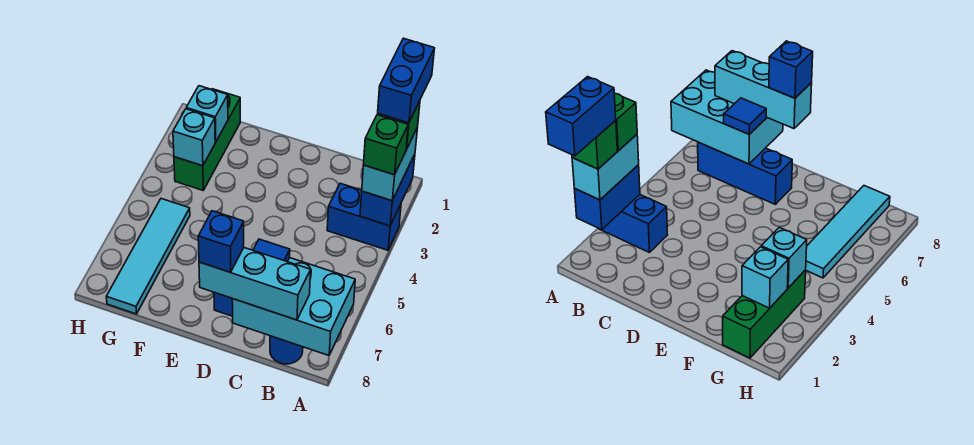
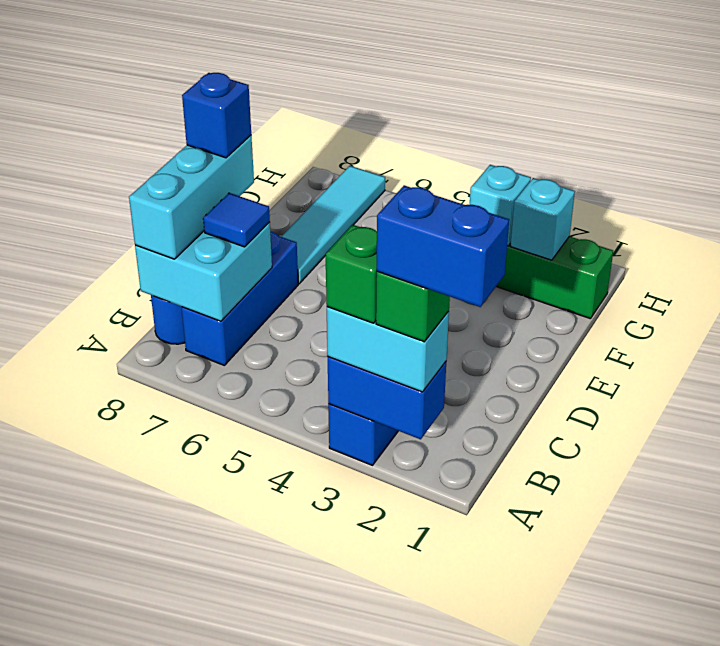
cyan brick A7:C8 level 2 -> cyan brick B7:C8 level 2
cyan tile G5:G8 level 1 -> cyan tile E7:H7 level 1

